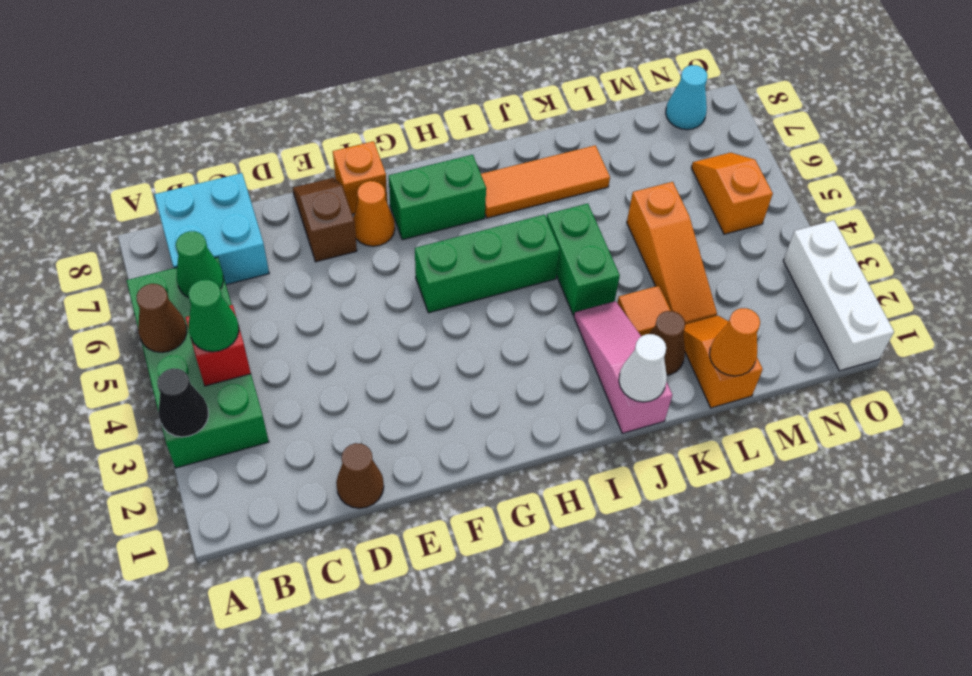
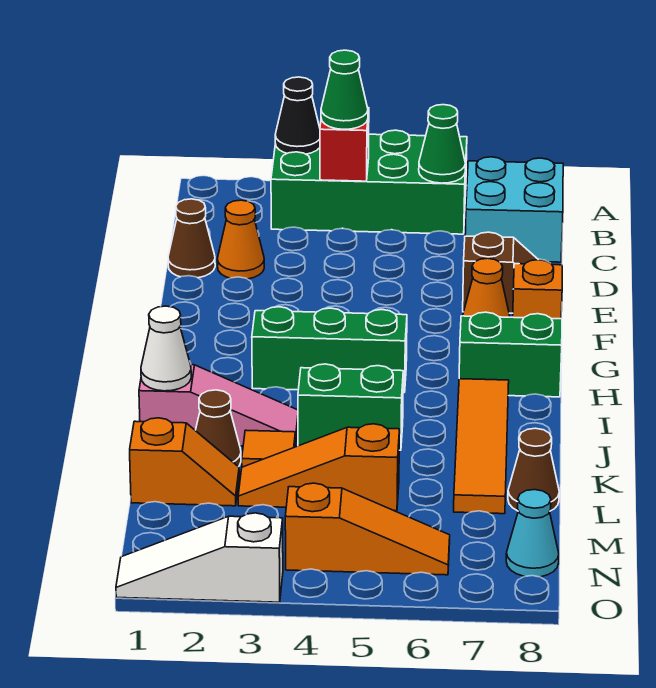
brown cone A5 level 2 -> brown cone L8 level 1
green brick G5:I5 level 1 -> green brick H3:H5 level 1
green brick G7:H7 level 1 -> green brick H7:H8 level 1
orange tile I7:K7 level 1 -> orange tile I7:L7 level 1
orange cone L1 level 2 -> orange cone D2 level 1
orange slope N5:N6 level 1 top 5 -> orange slope N4:N6 level 1 top 4
white brick O1:O3 level 1 -> white slope O1:O3 level 1 top 3

